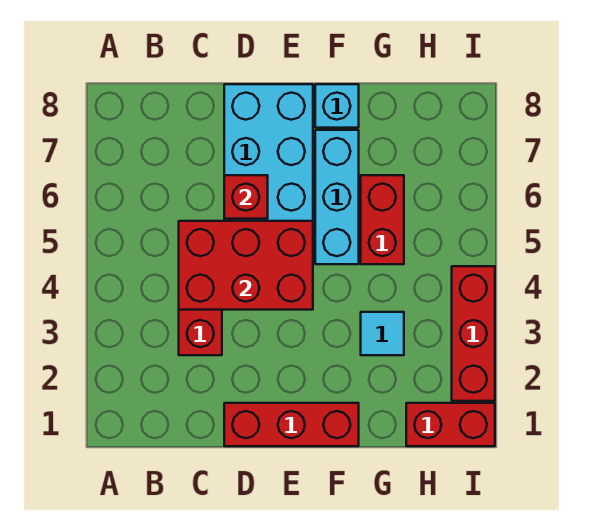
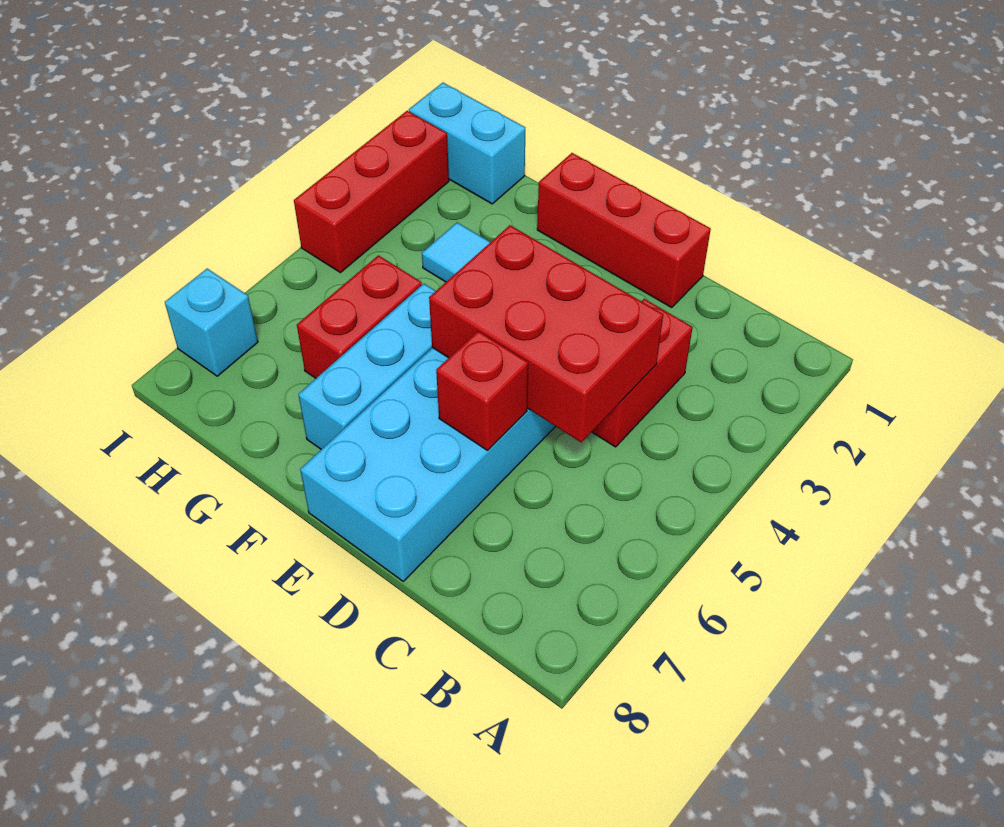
cyan brick F8 level 1 -> cyan brick I7 level 1
red brick H1:I1 level 1 -> cyan brick H1:I1 level 1

